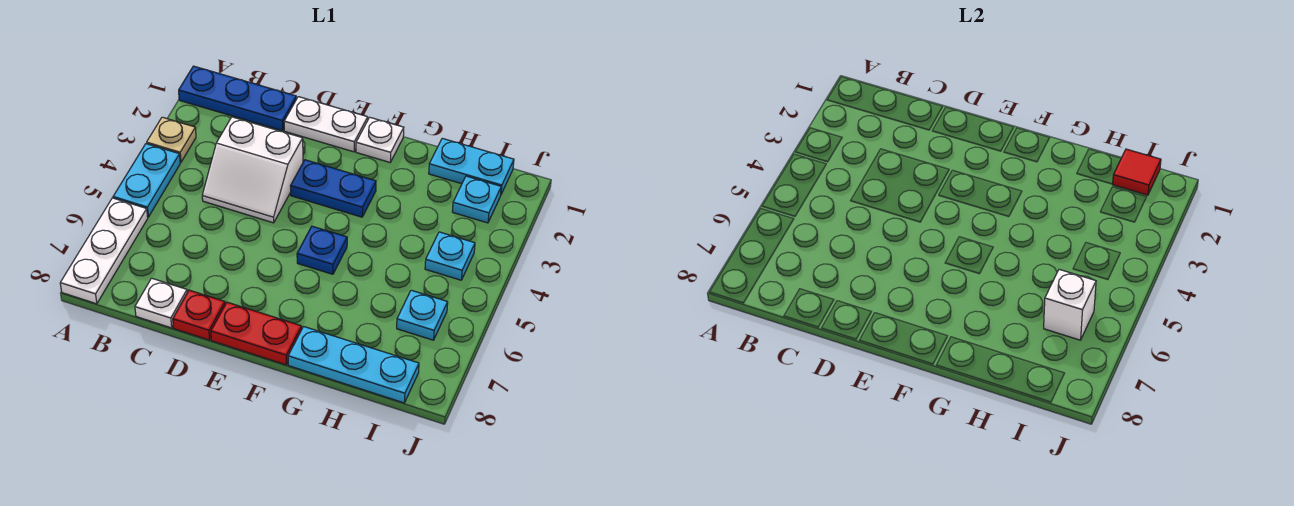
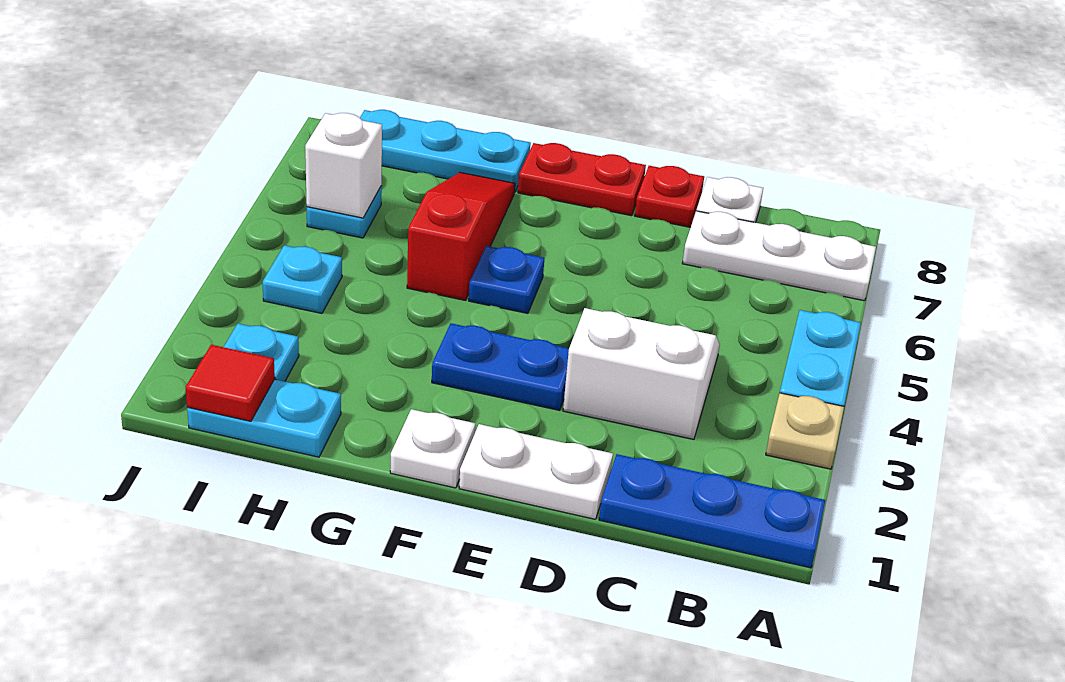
white plate A6:A8 level 1 -> white plate A7:C7 level 1
none -> red slope G5:G7 level 1 top 5

